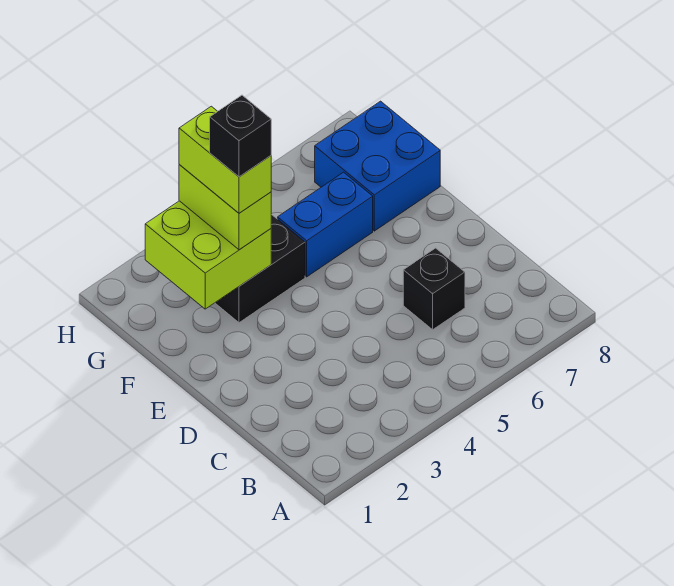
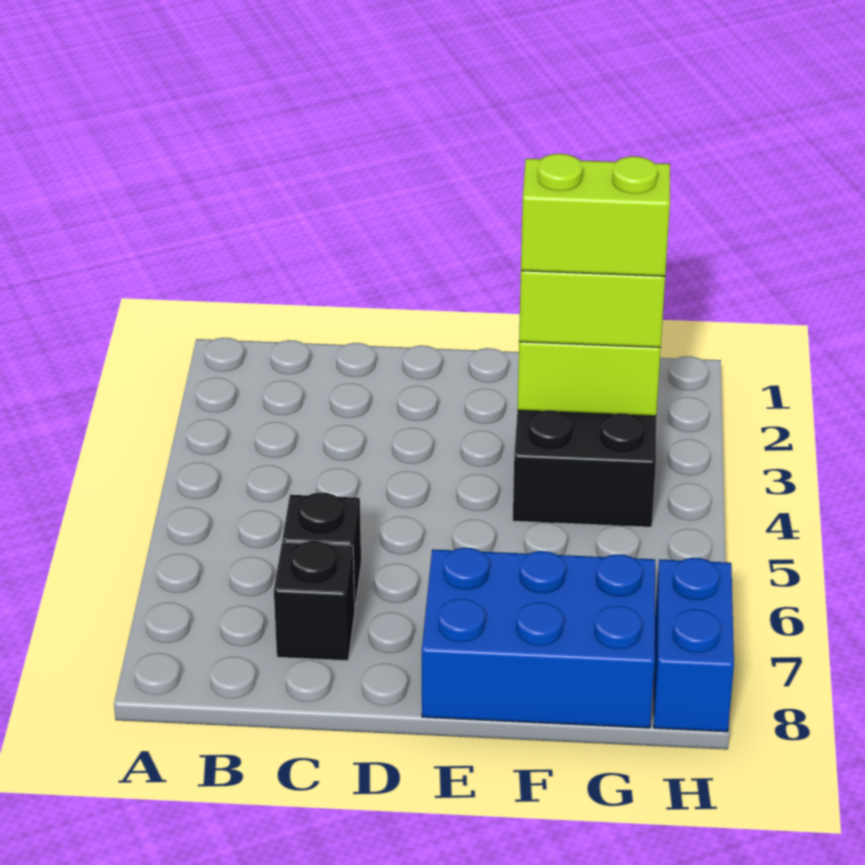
black brick F3 level 5 -> black brick C7 level 1
blue brick F5:F6 level 1 -> blue brick H7:H8 level 1
blue brick F7:G8 level 1 -> blue brick E7:G8 level 1

